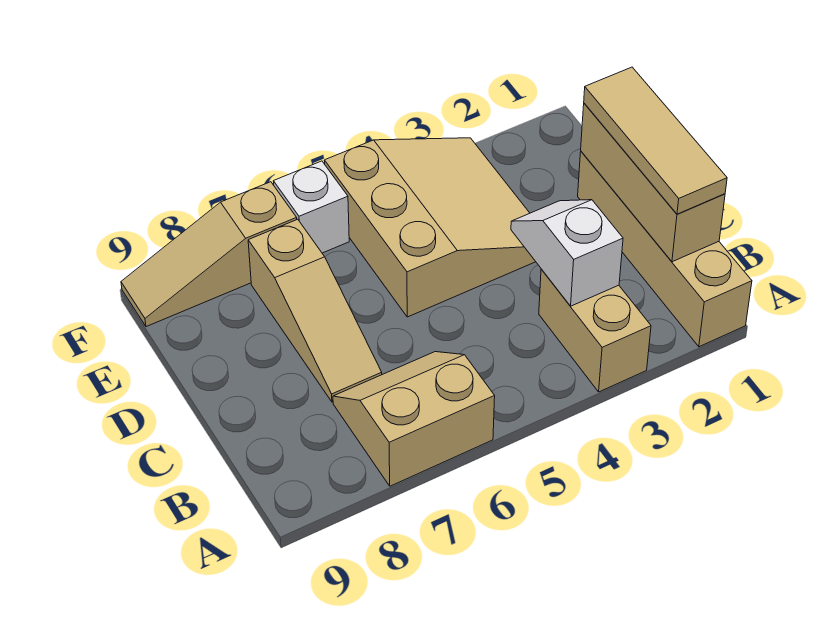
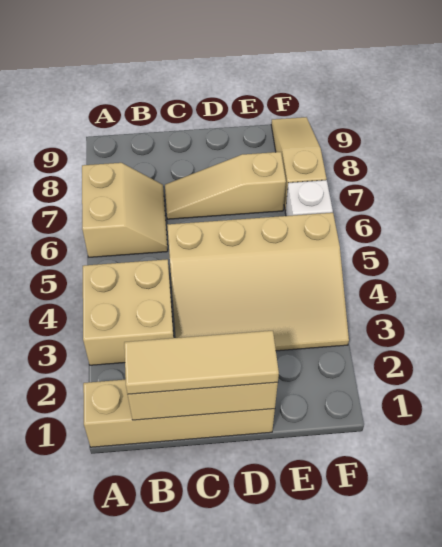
tan brick A3:B3 level 1 -> tan brick A3:B4 level 1
white slope B3:C3 level 2 top B -> none
tan slope D3:F5 level 1 top 5 -> tan slope C3:F5 level 1 top 5

